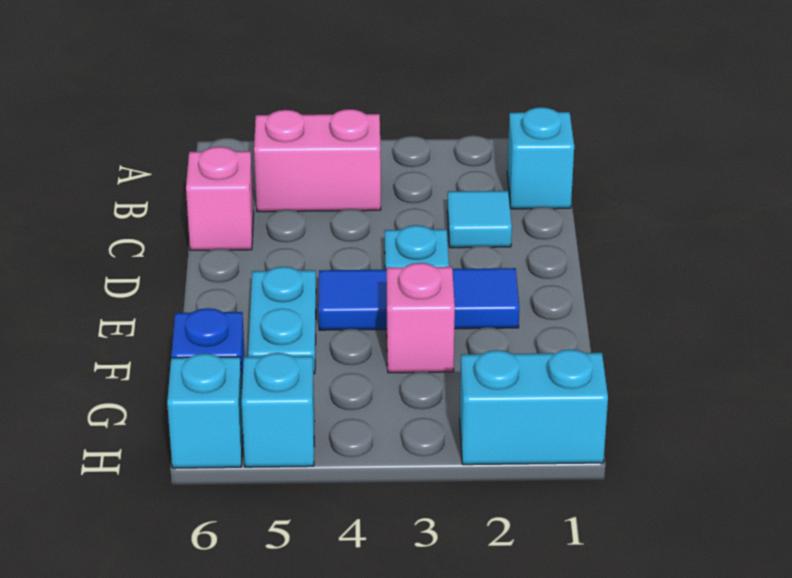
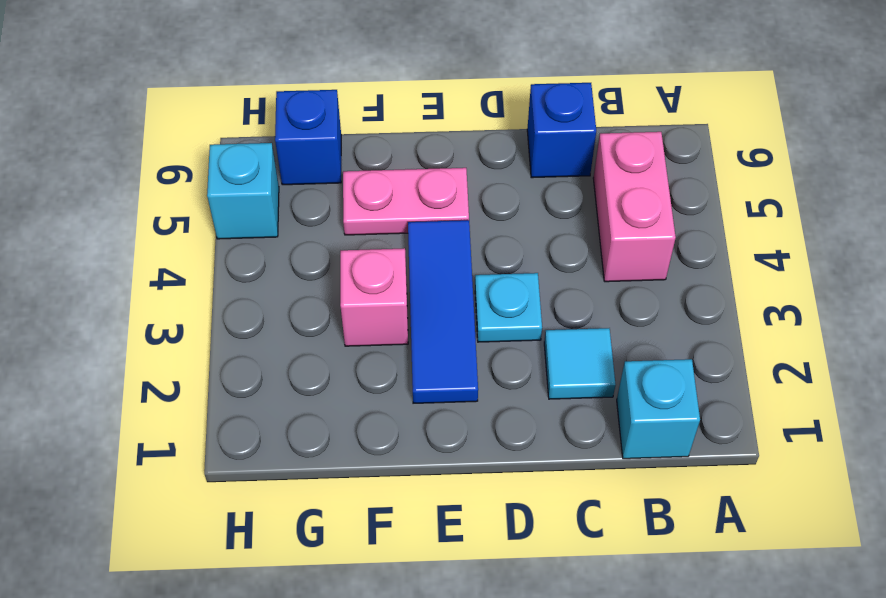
pink brick C6 level 1 -> blue brick C6 level 1
cyan plate E5:F5 level 1 -> pink plate E5:F5 level 1
cyan brick H1:H2 level 1 -> none
cyan brick H6 level 1 -> none

